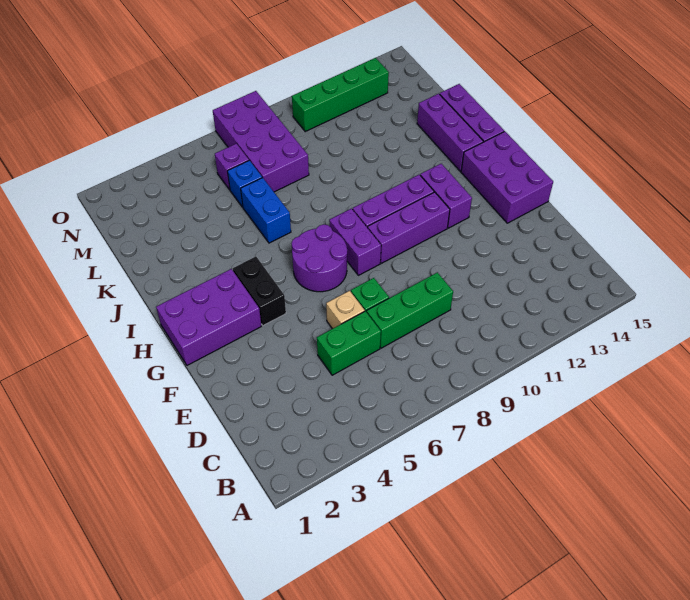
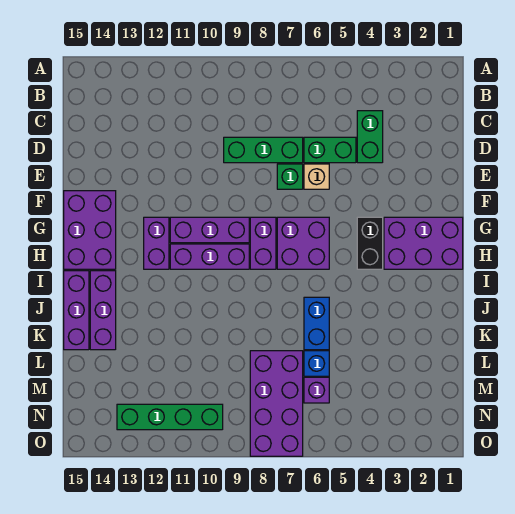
none -> green brick C4:D4 level 1
purple round brick G6:H7 level 1 -> purple brick G6:H7 level 1

